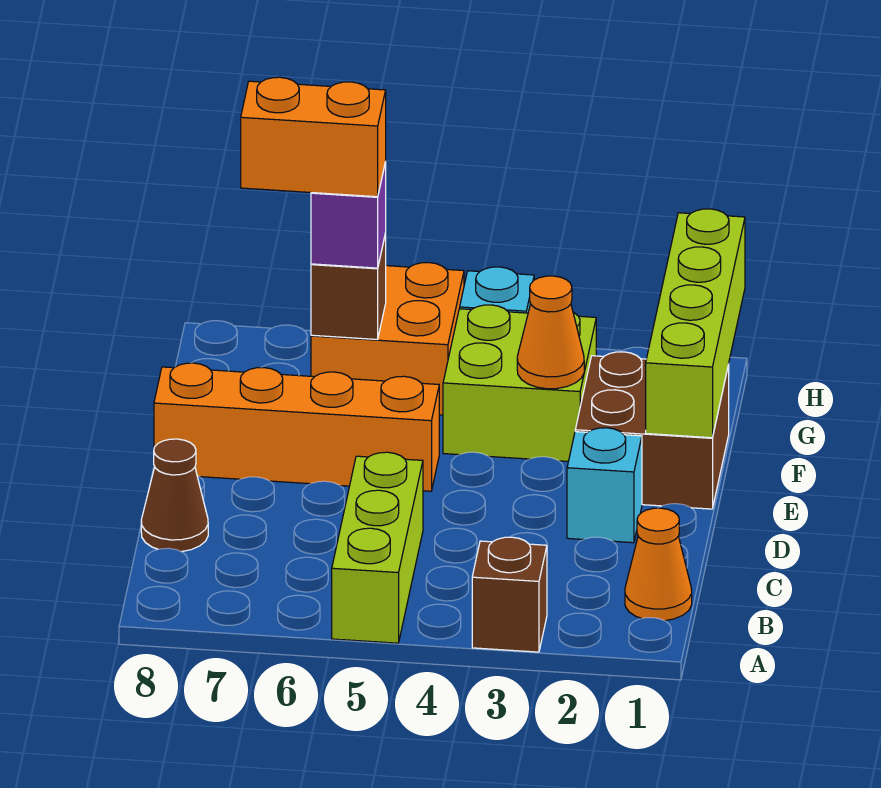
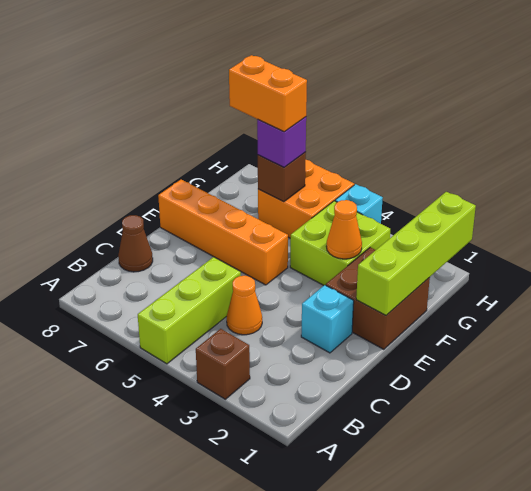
orange cone B1 level 1 -> orange cone C4 level 1

